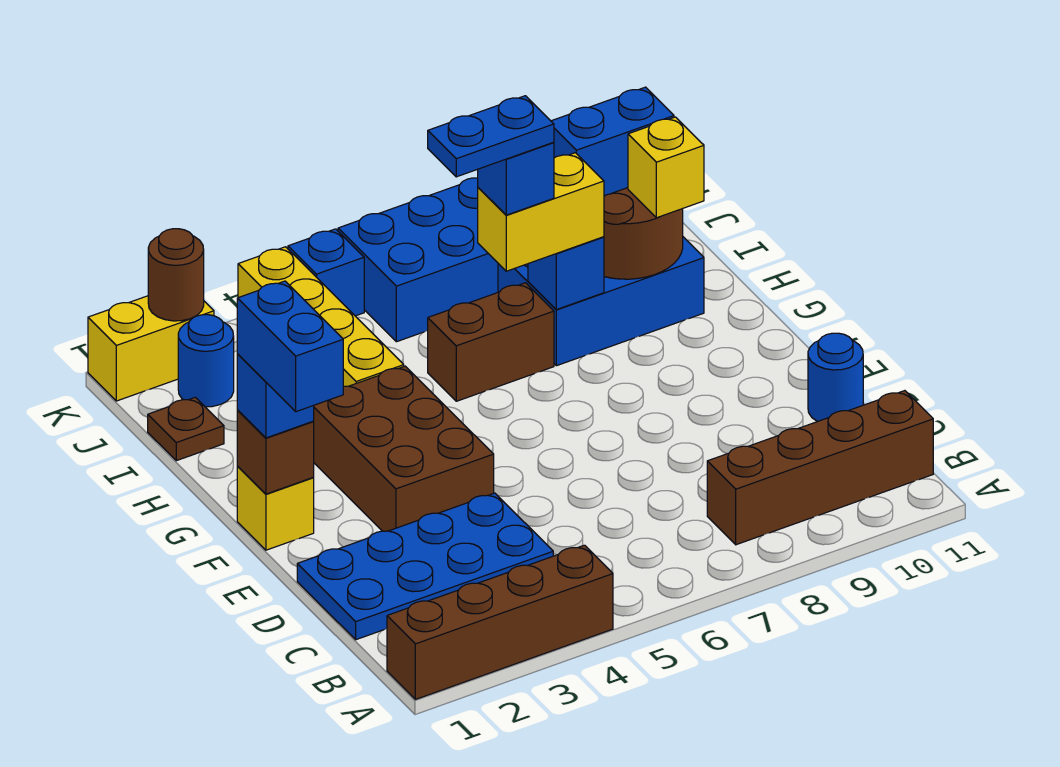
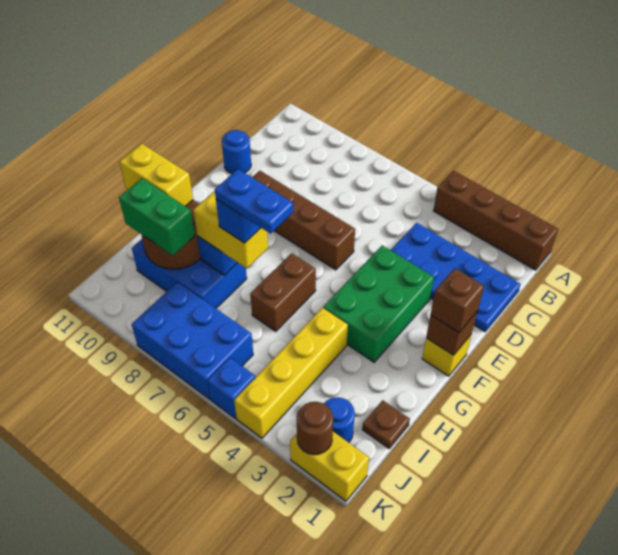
brown brick B8:B11 level 1 -> brown brick E6:E9 level 1
blue brick E1:F1 level 4 -> none
brown brick E3:G4 level 1 -> green brick E3:G4 level 1
blue brick F1 level 3 -> brown brick F1 level 3
brown brick H6:H7 level 1 -> brown brick G6:H6 level 1
yellow brick H10 level 3 -> yellow brick H10:H11 level 3
blue brick I9:I10 level 3 -> green brick I9:I10 level 3

